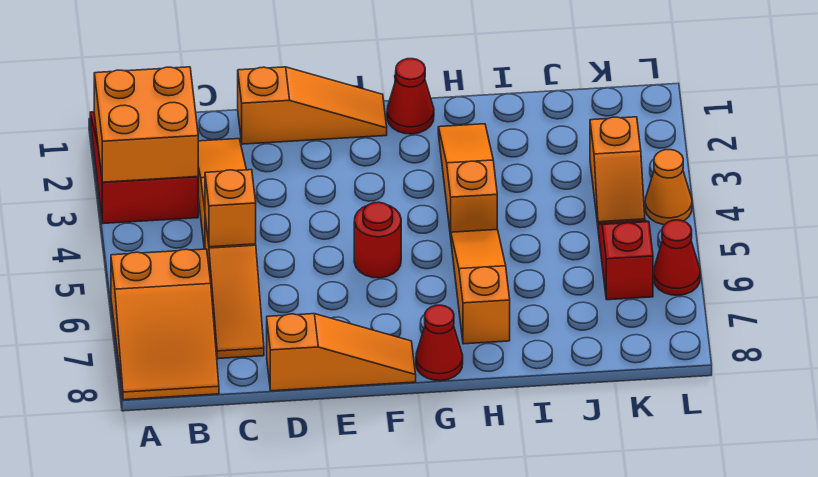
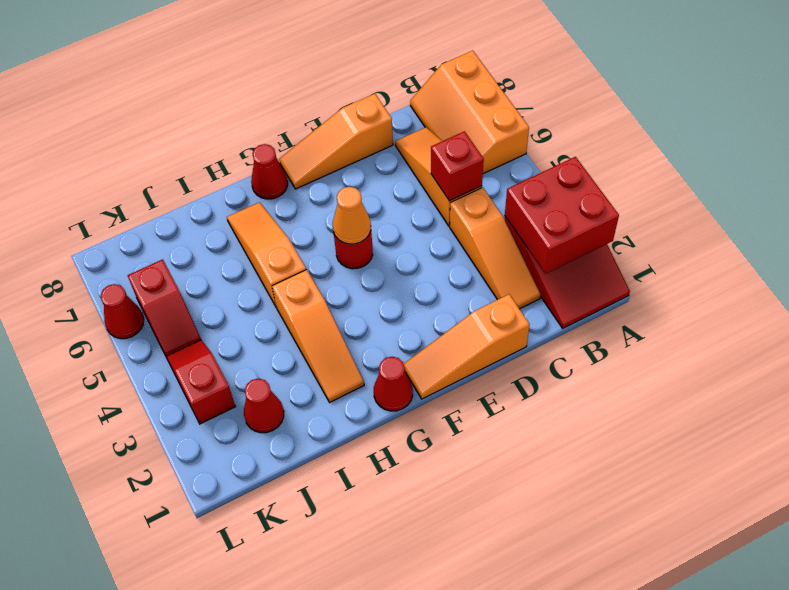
orange brick A2:B3 level 2 -> red brick A2:B3 level 2
orange slope A6:B8 level 1 top 6 -> orange slope A6:B8 level 1 top A
orange brick C5 level 2 -> red brick C5 level 2
orange slope H5:H7 level 1 top 7 -> orange slope H5:H7 level 1 top 5
none -> red cone J2 level 1
orange slope K3:K4 level 1 top 3 -> red slope K3:K4 level 1 top 3
orange cone L4 level 1 -> orange cone F5 level 2

